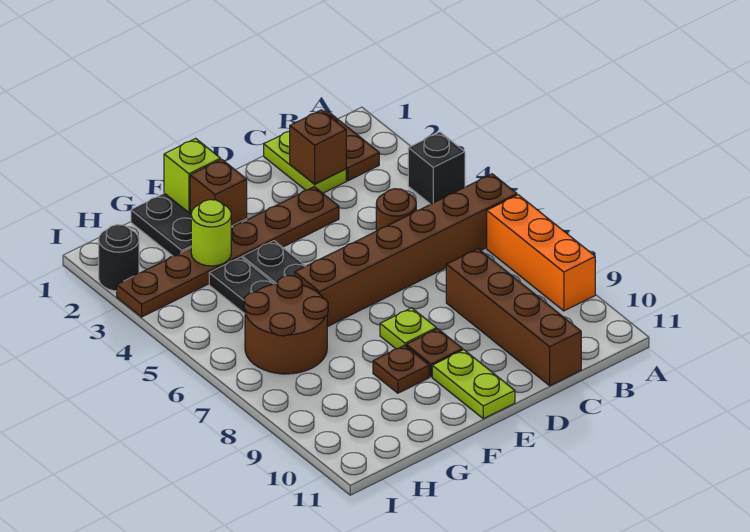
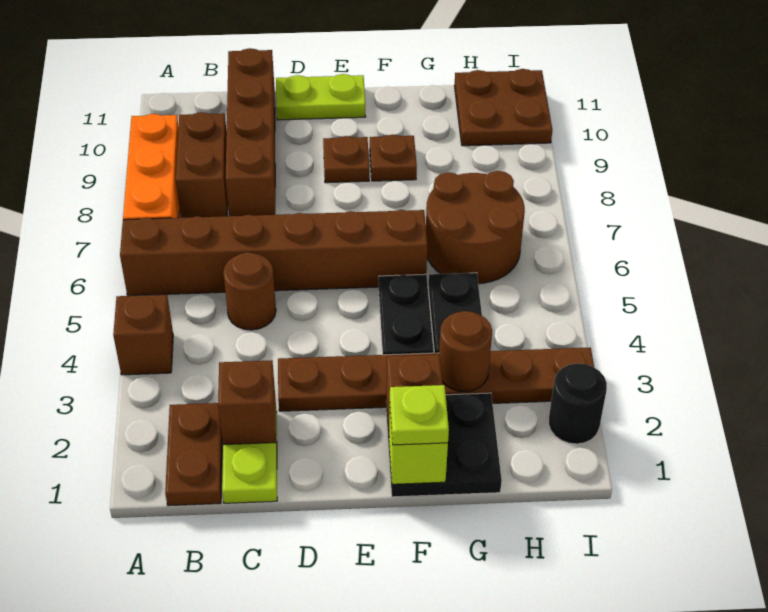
black brick A4 level 1 -> brown brick A4 level 1
none -> brown brick B8:B9 level 1
lime plate E8 level 1 -> lime plate F1 level 3
lime plate E10:E11 level 1 -> lime plate D11:E11 level 1
lime round brick G3 level 2 -> brown round brick G3 level 2
none -> brown plate H10:I11 level 1

